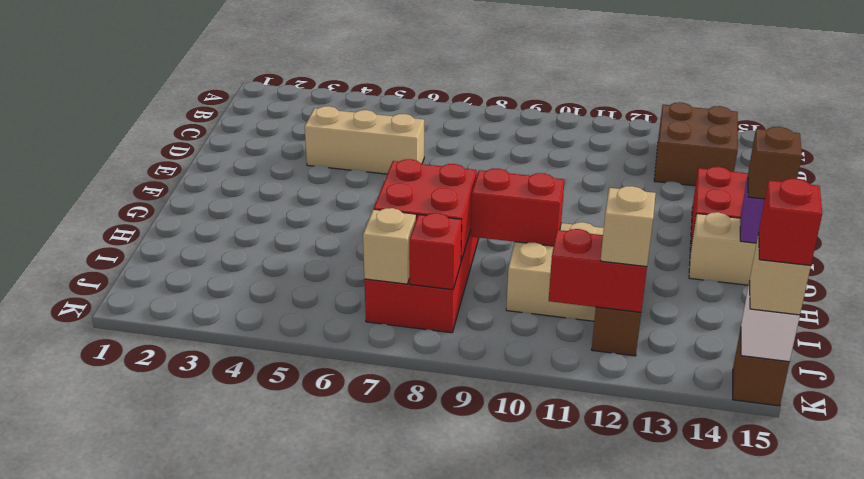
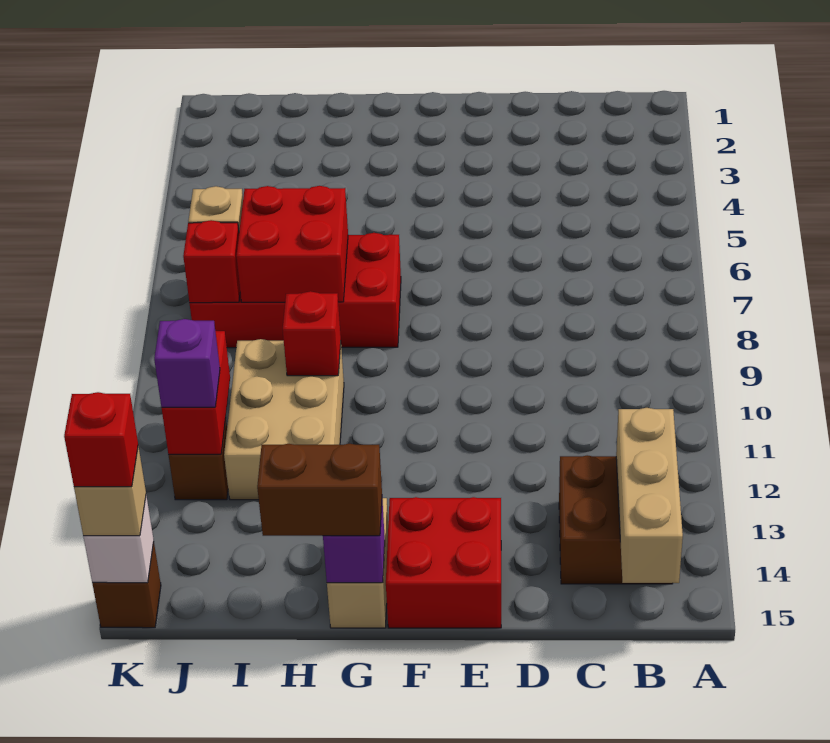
tan brick D4:D6 level 1 -> tan brick B13:B15 level 2
brown brick G15 level 3 -> brown brick G15:H15 level 3
red brick H9:H10 level 2 -> red brick H10 level 2
tan brick J12 level 3 -> purple brick J12 level 3

